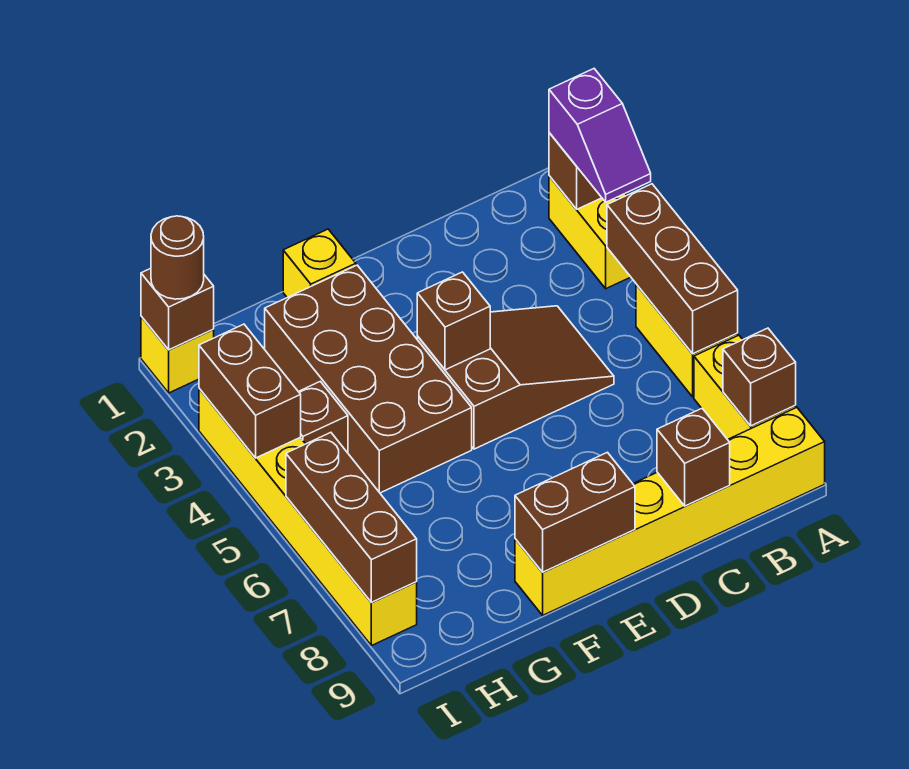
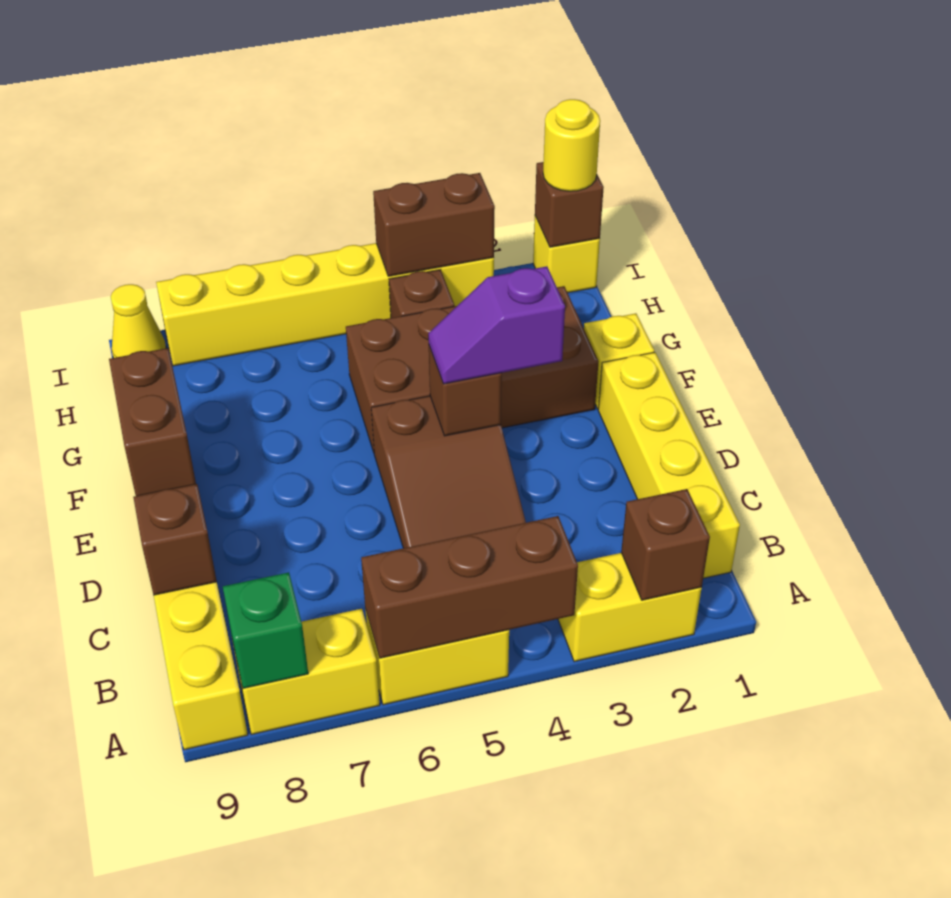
purple slope A2:A3 level 3 top 2 -> purple slope E3:E4 level 3 top 3
brown brick A8 level 2 -> green brick A8 level 2
none -> yellow brick B1:E1 level 1
brown round brick I1 level 3 -> yellow round brick I1 level 3
brown brick I6:I8 level 2 -> none
none -> yellow cone I9 level 1

